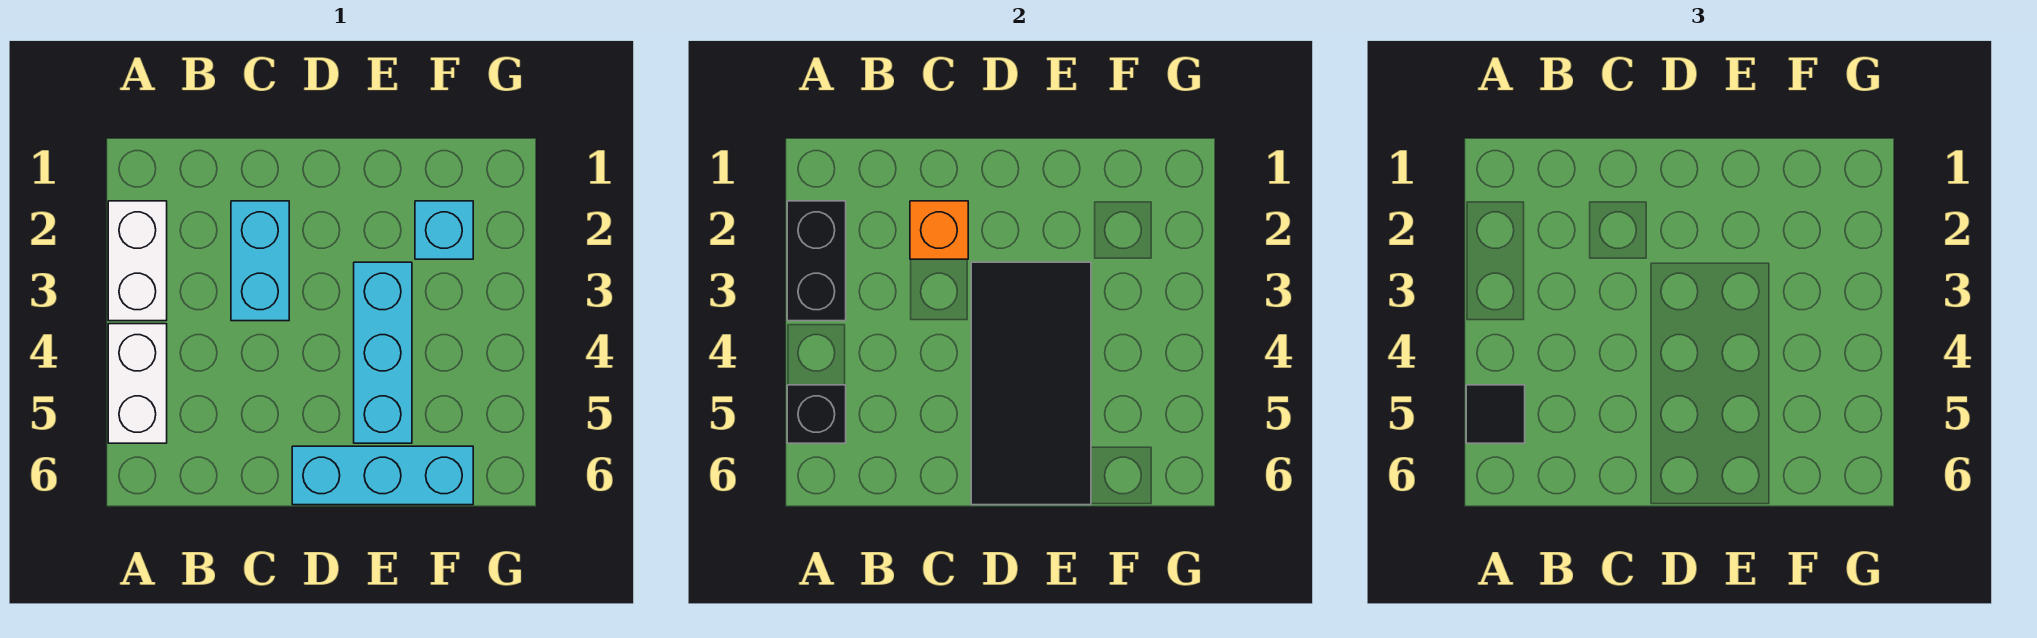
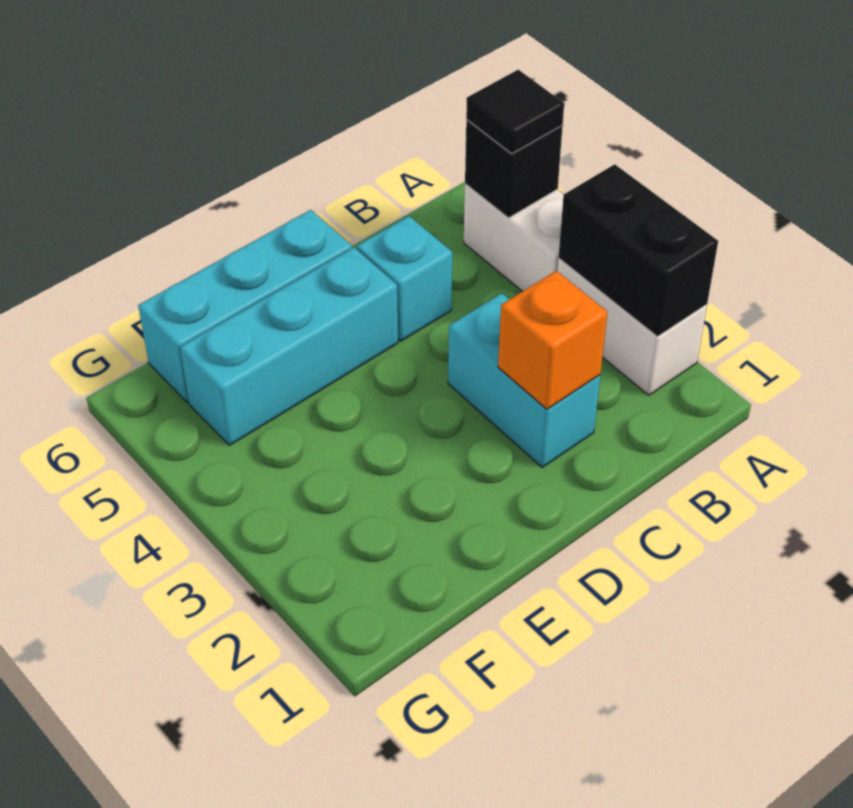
black tile D3:E6 level 2 -> none
cyan brick E3:E5 level 1 -> cyan brick D5:F5 level 1
cyan brick F2 level 1 -> cyan brick C5 level 1

